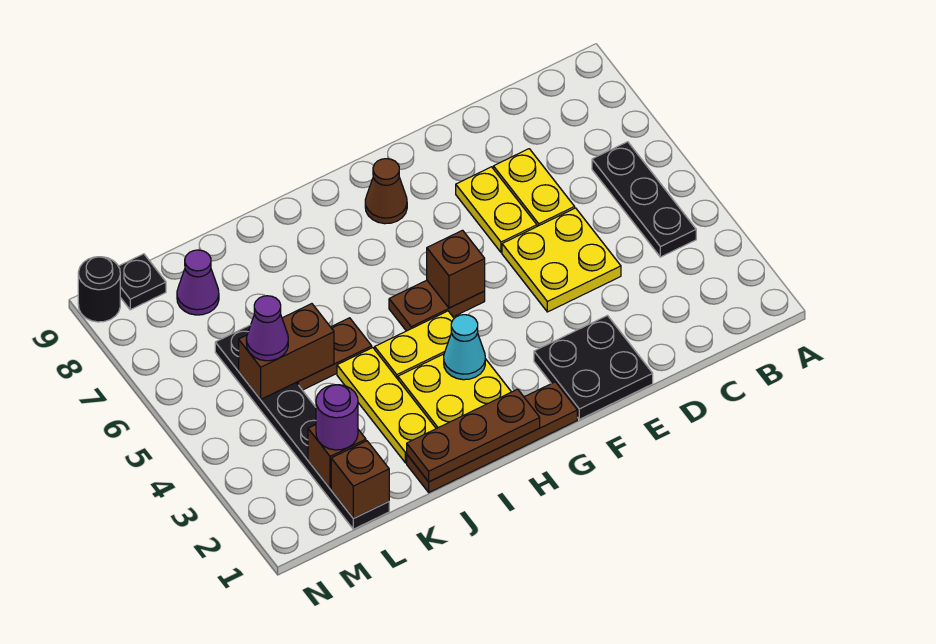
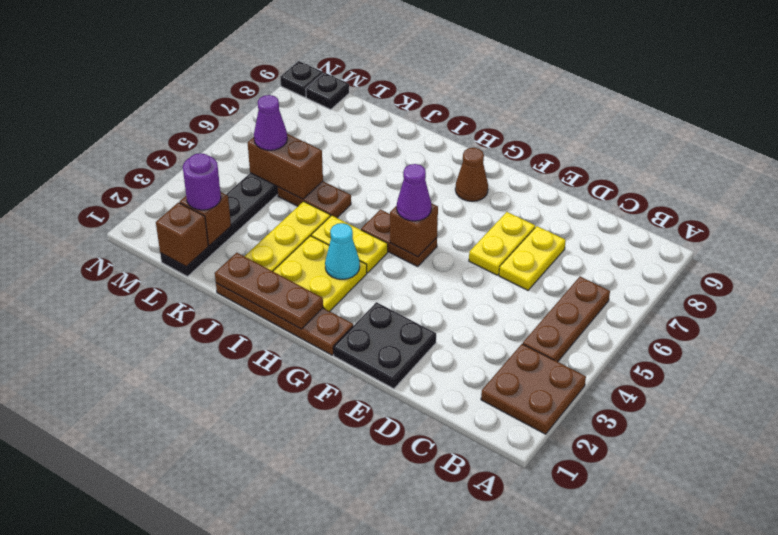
none -> brown plate A2:B3 level 1
black plate B4:B6 level 1 -> brown plate B4:B6 level 1
yellow plate D4:E5 level 1 -> none
purple cone L8 level 1 -> purple cone G5 level 3
black round brick N9 level 1 -> black plate N9 level 1

